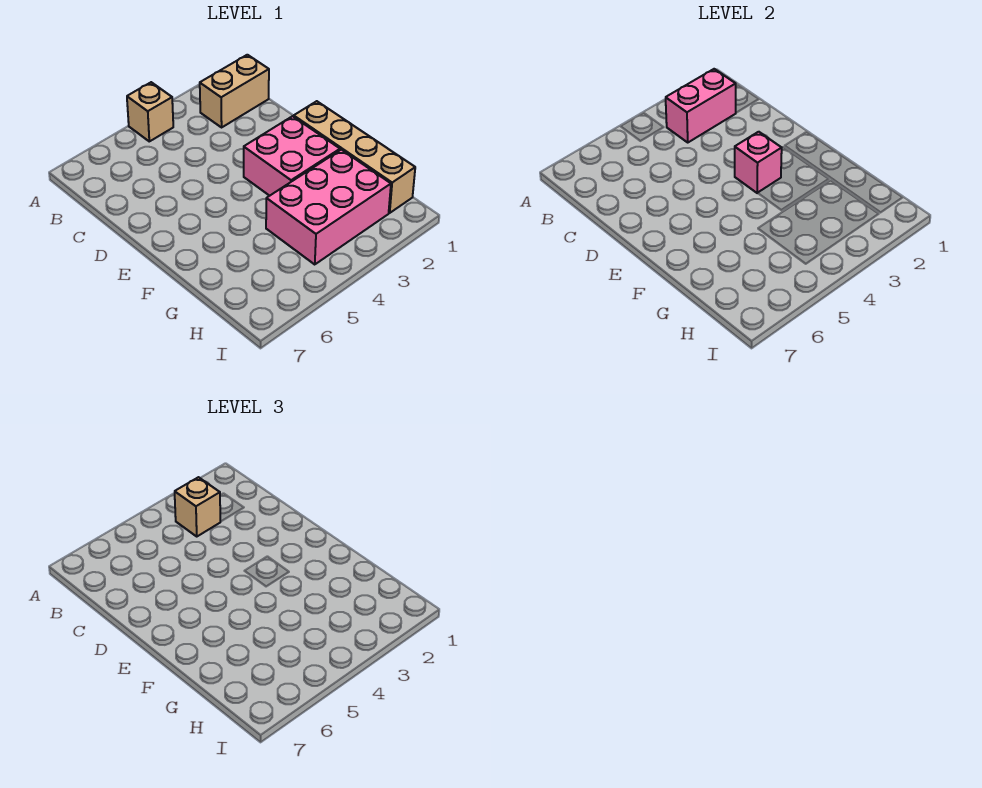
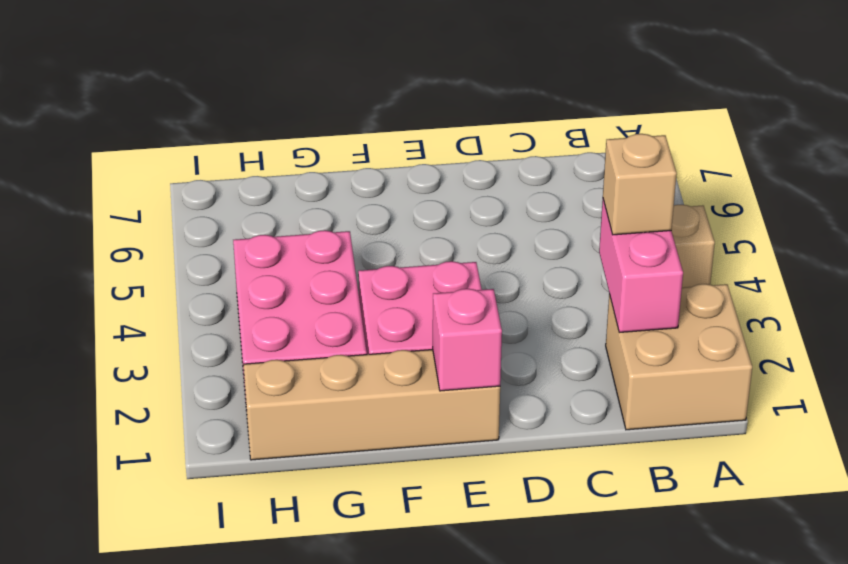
tan brick B1:B2 level 1 -> tan brick A1:B2 level 1
pink brick E3 level 2 -> pink brick E1 level 2

